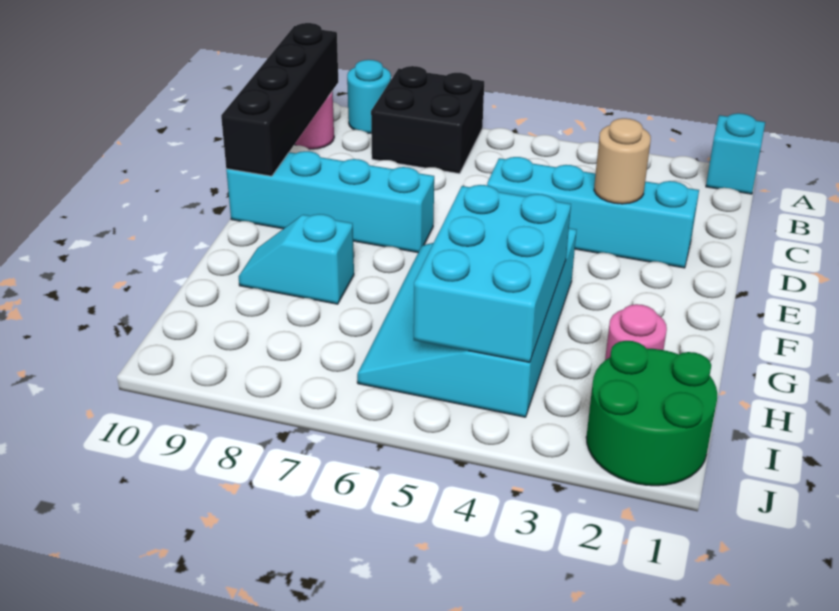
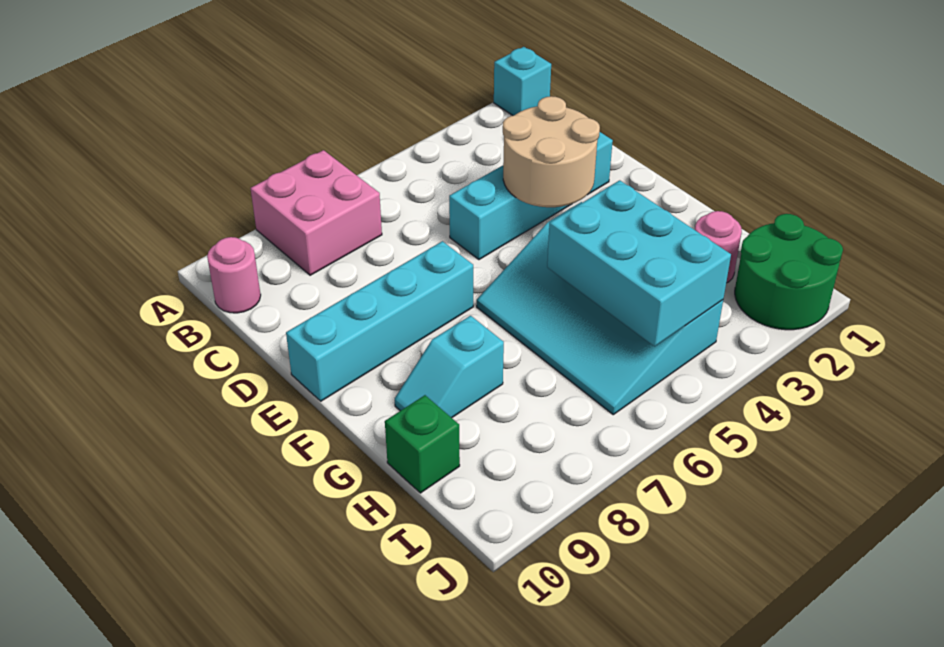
black brick A7:B8 level 1 -> pink brick A7:B8 level 1
cyan round brick A9 level 1 -> none
black brick B10:E10 level 2 -> none
tan round brick D3 level 2 -> tan round brick D3:E4 level 2
none -> green brick H10 level 1

